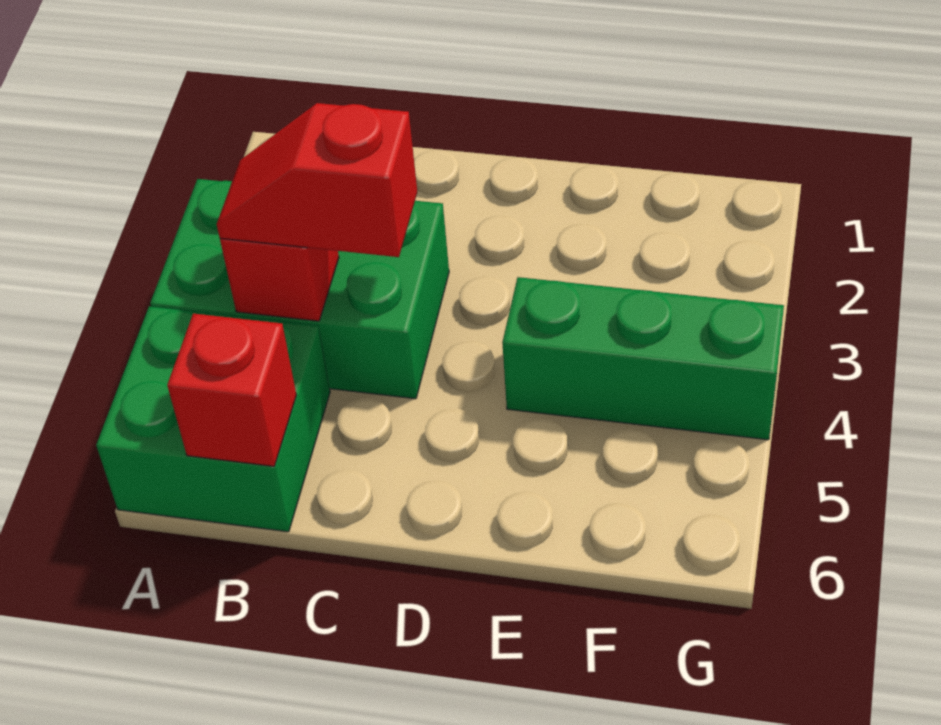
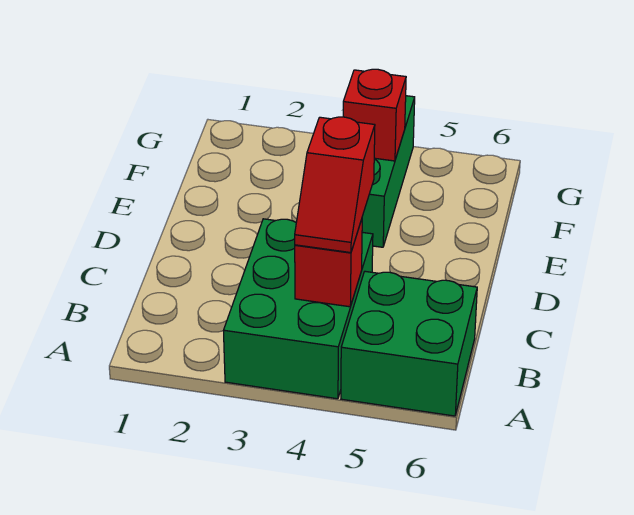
red brick B6 level 2 -> red brick F4 level 2

